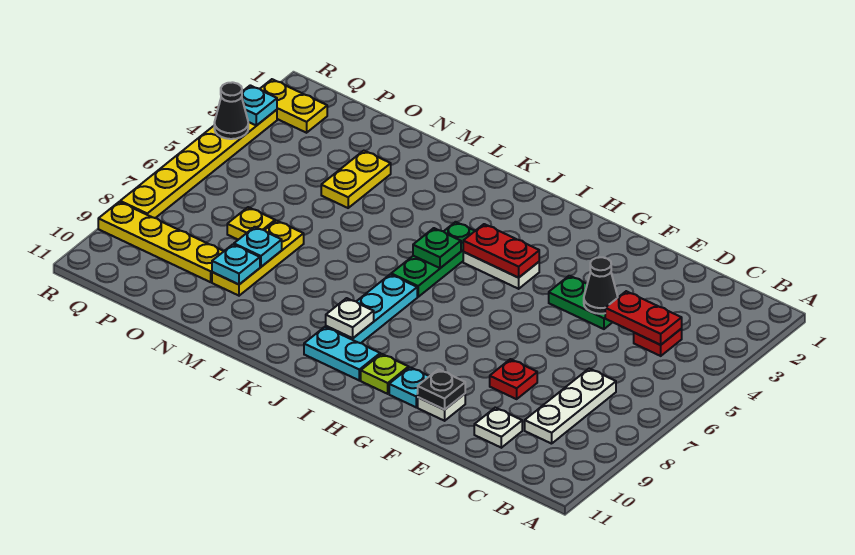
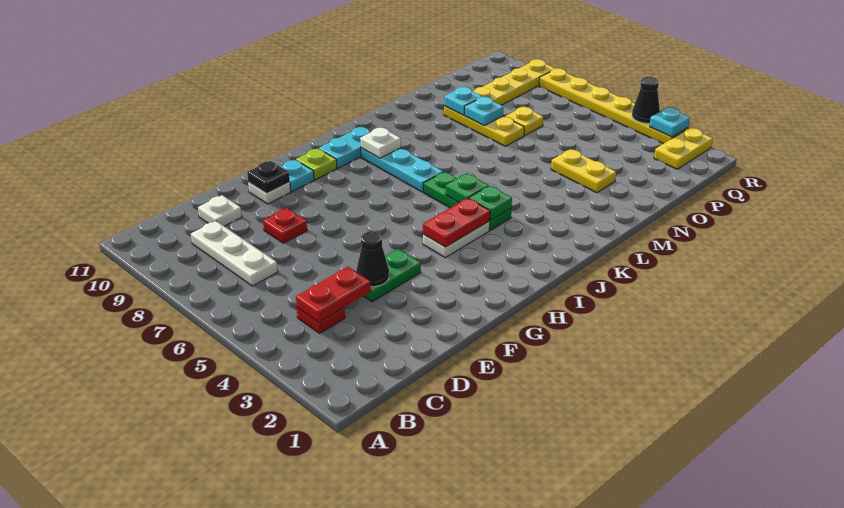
none -> green plate J4 level 2

